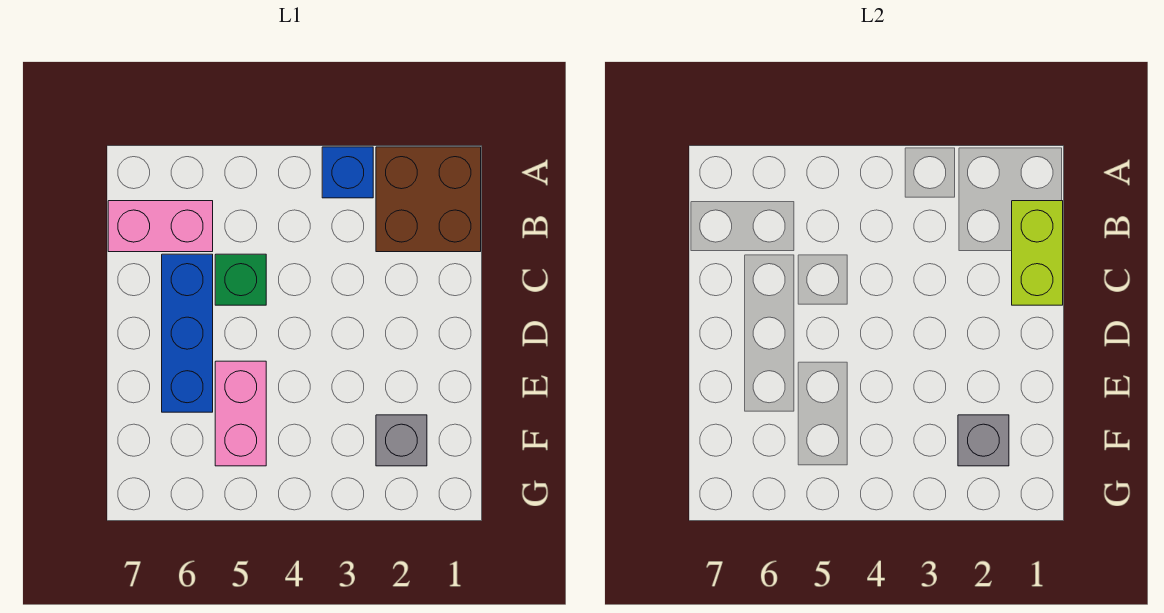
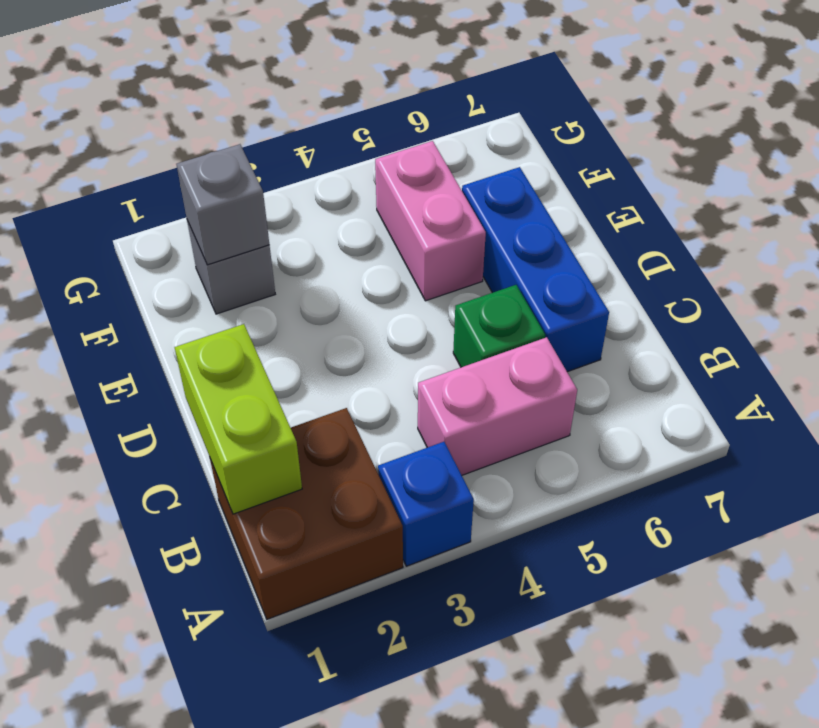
pink brick B6:B7 level 1 -> pink brick B4:B5 level 1

